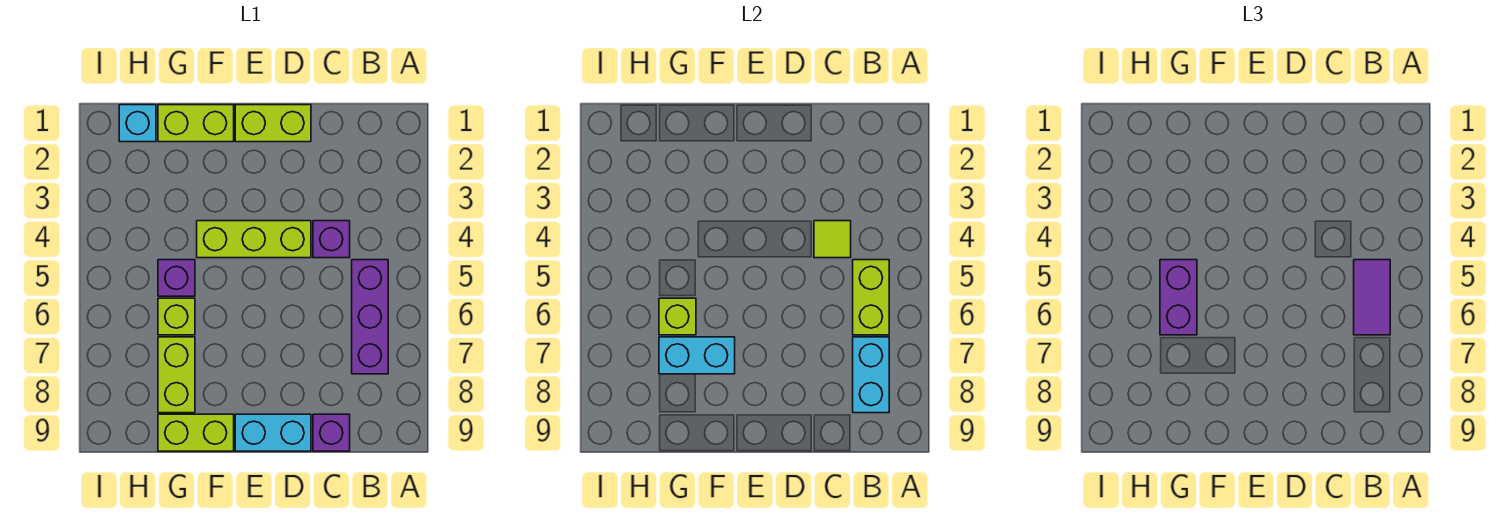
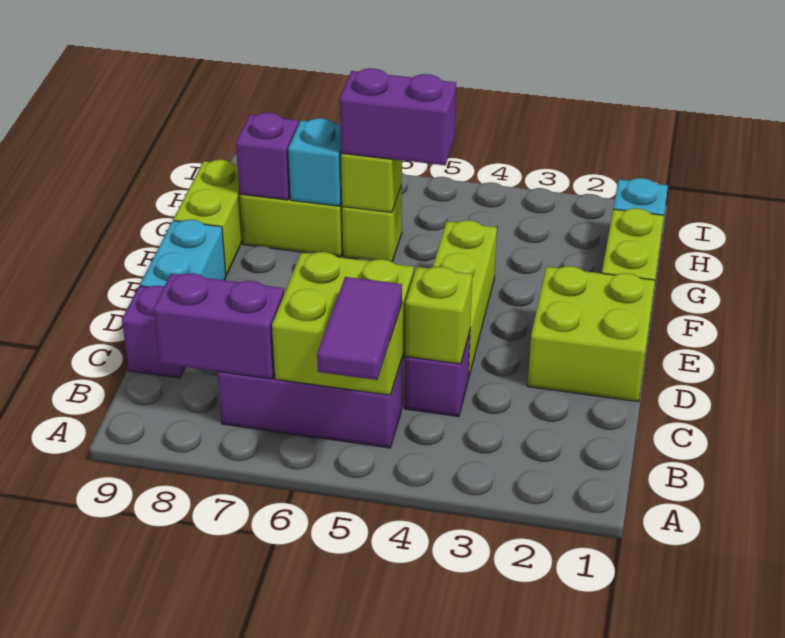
lime brick B5:B6 level 2 -> lime brick B5:C6 level 2
purple tile B5:B6 level 3 -> purple tile A5:B5 level 3
cyan brick B7:B8 level 2 -> purple brick B7:B8 level 2
lime tile C4 level 2 -> lime brick C4 level 2
lime brick D1:E1 level 1 -> lime brick D1:E2 level 1
cyan brick F7:G7 level 2 -> cyan brick G7 level 2
purple brick G5 level 1 -> purple brick G8 level 2

